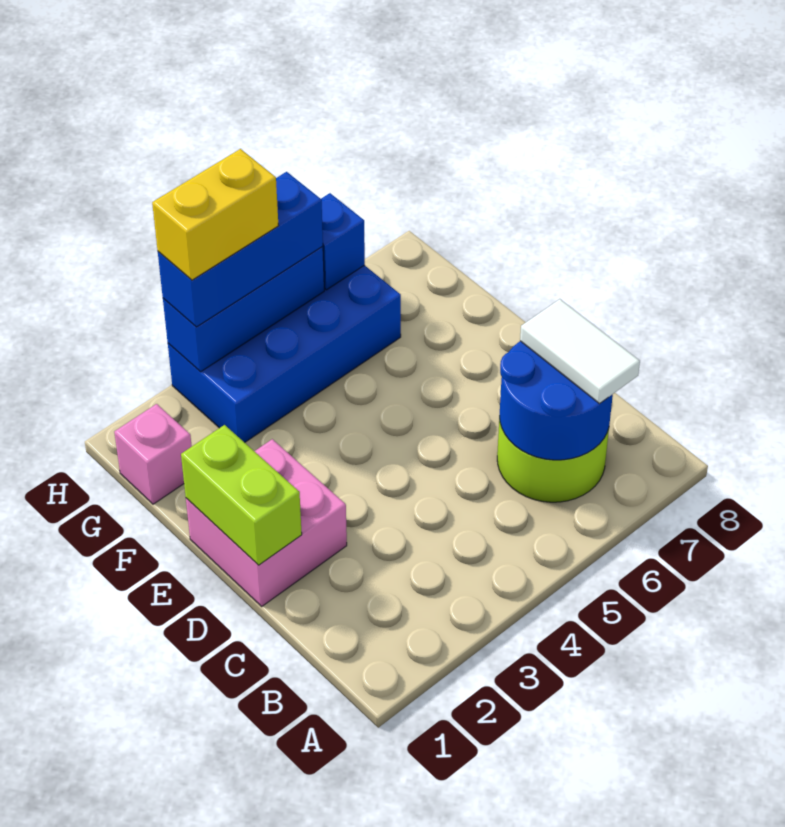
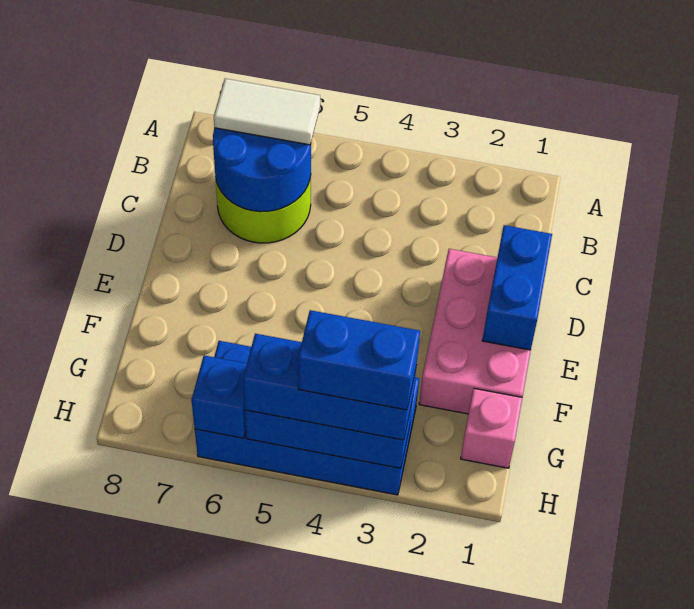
white tile B7:C7 level 3 -> white tile B6:B7 level 3
pink brick D1:E2 level 1 -> pink brick D1:F2 level 1
lime brick D1:E1 level 2 -> blue brick D1:E1 level 2
yellow brick H3:H4 level 4 -> blue brick H3:H4 level 4

